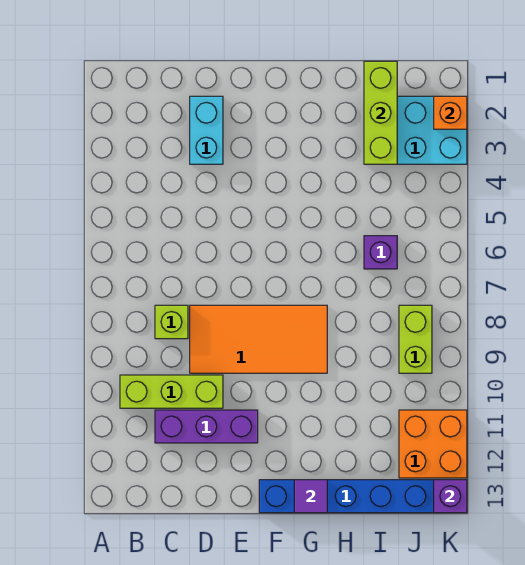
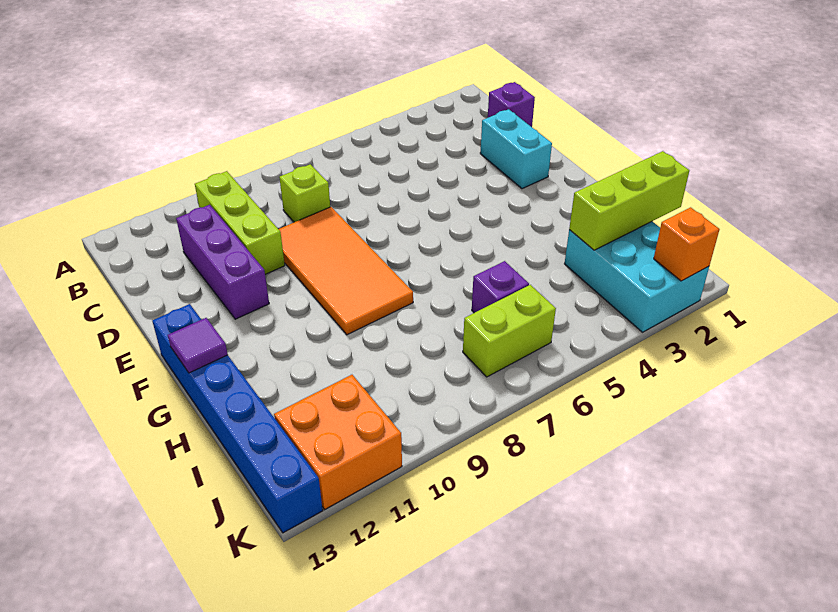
cyan brick D2:D3 level 1 -> cyan brick D2:E2 level 1
lime brick J8:J9 level 1 -> lime brick J6:J7 level 1
purple brick K13 level 2 -> purple brick C1 level 1

